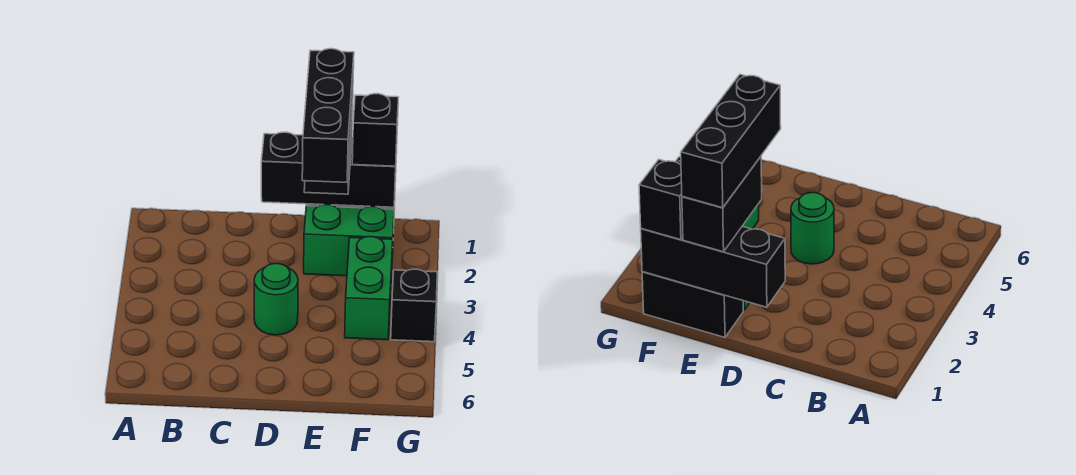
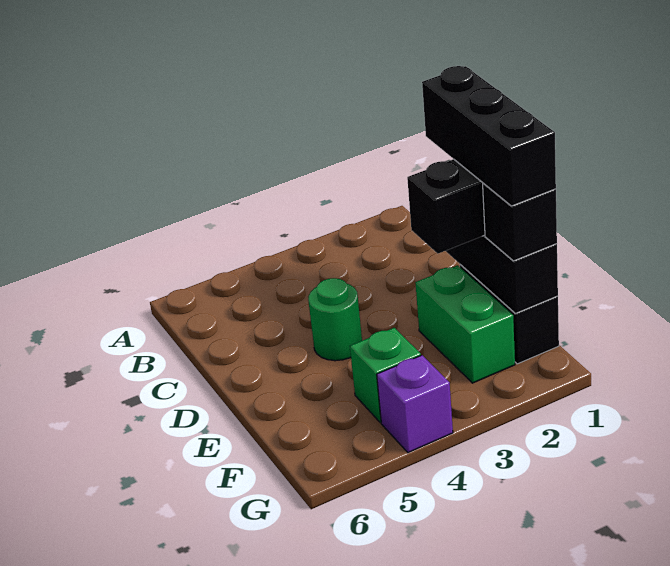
black brick E1:E3 level 4 -> black brick D1:F1 level 4
green brick F3:F4 level 1 -> green brick F4 level 1
black brick G4 level 1 -> purple brick G4 level 1

